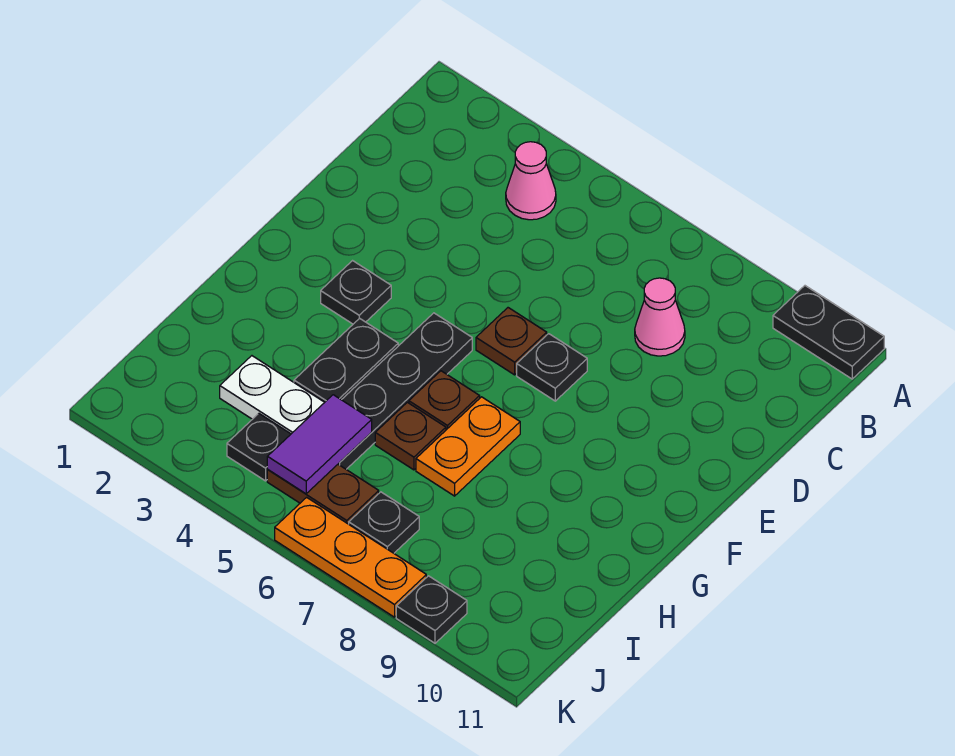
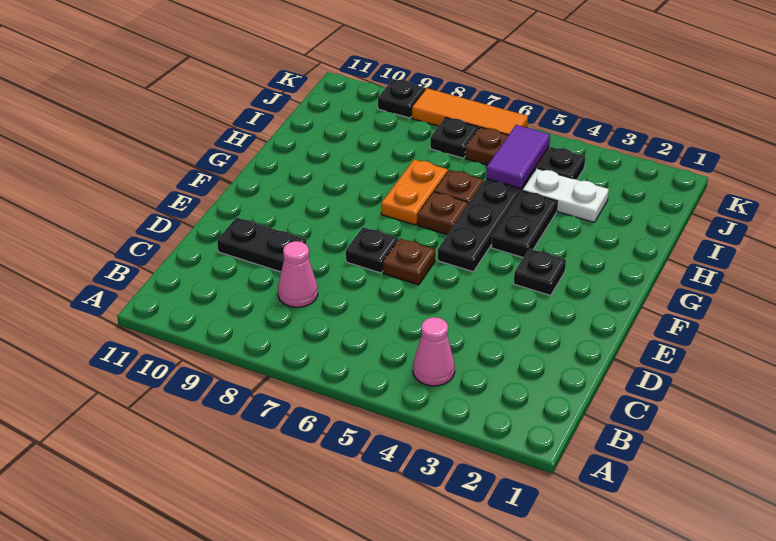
black plate A10:A11 level 1 -> black plate D9:D10 level 1
orange plate K6:K8 level 1 -> orange tile K6:K8 level 1

